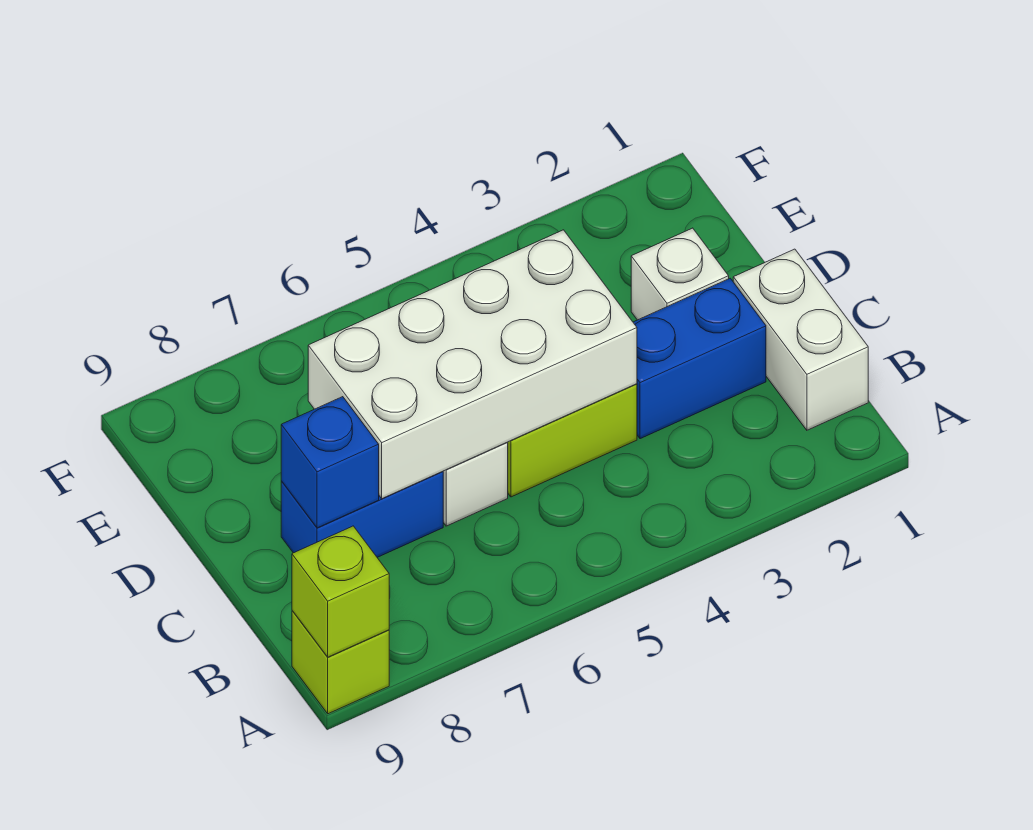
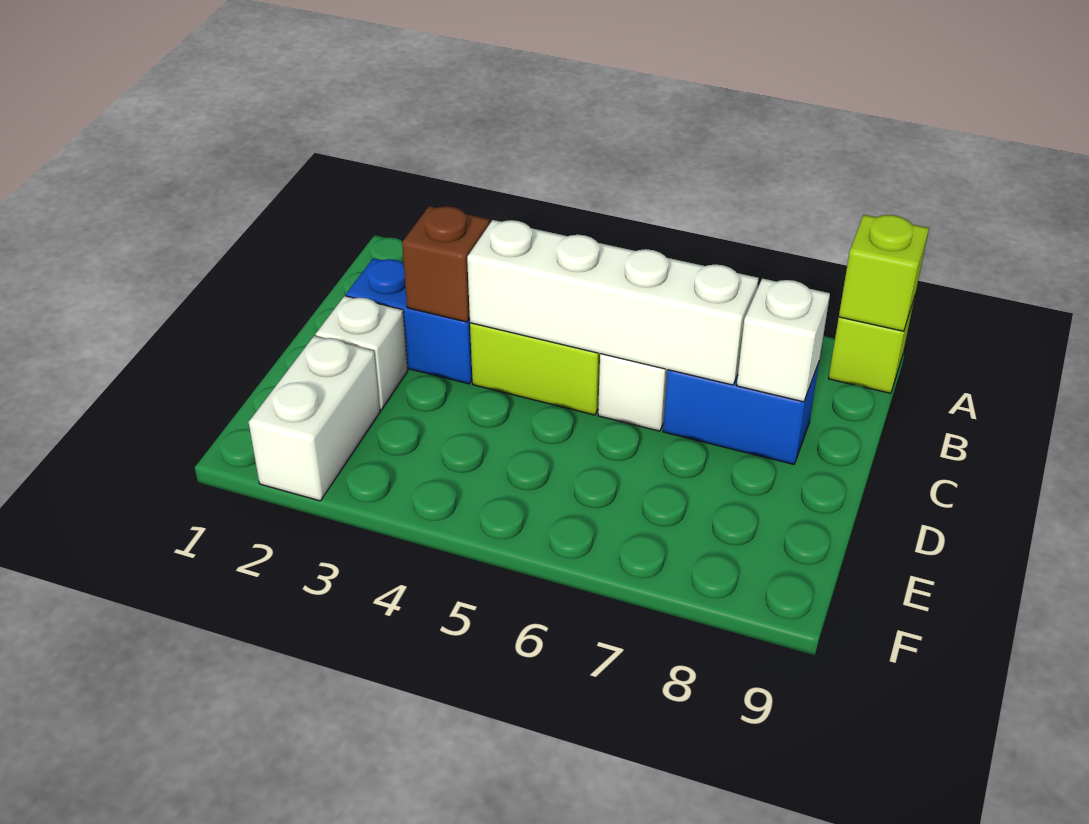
white brick B1:C1 level 1 -> white brick E2:F2 level 1
none -> brown brick C3 level 2
white brick C4:D7 level 2 -> white brick C4:C7 level 2
blue brick C8 level 2 -> white brick C8 level 2

